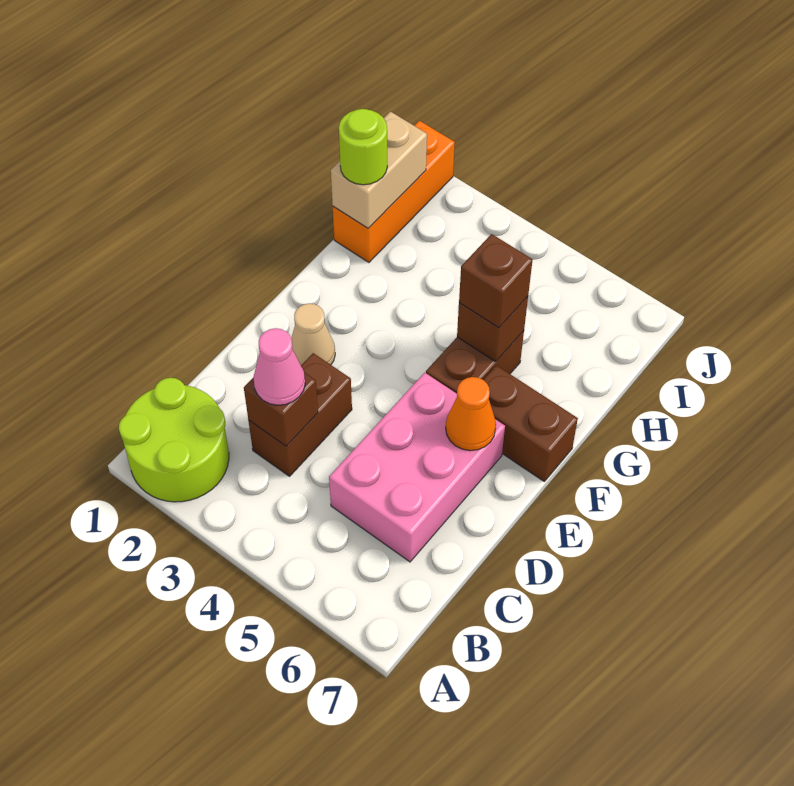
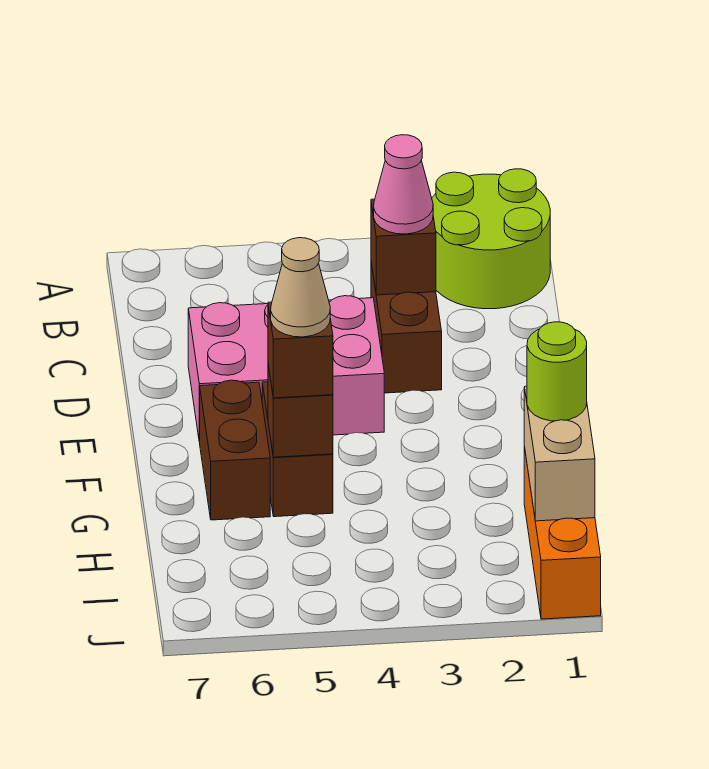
pink brick C5:E6 level 1 -> pink brick D4:E6 level 1
tan cone E2 level 1 -> tan cone G5 level 4
orange cone E6 level 2 -> none
brown brick F6:F7 level 1 -> brown brick F6:G6 level 1

